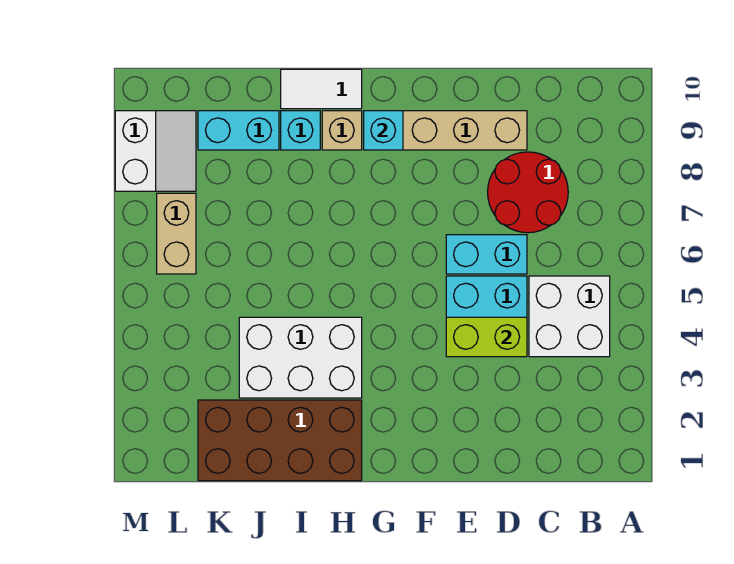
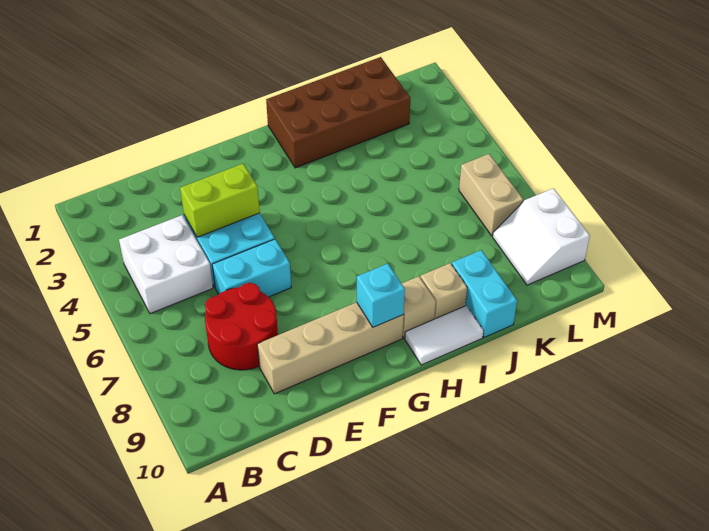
white brick H3:J4 level 1 -> none
cyan brick I9 level 1 -> tan brick I9 level 1
cyan brick J9:K9 level 1 -> cyan brick J9:J10 level 1

